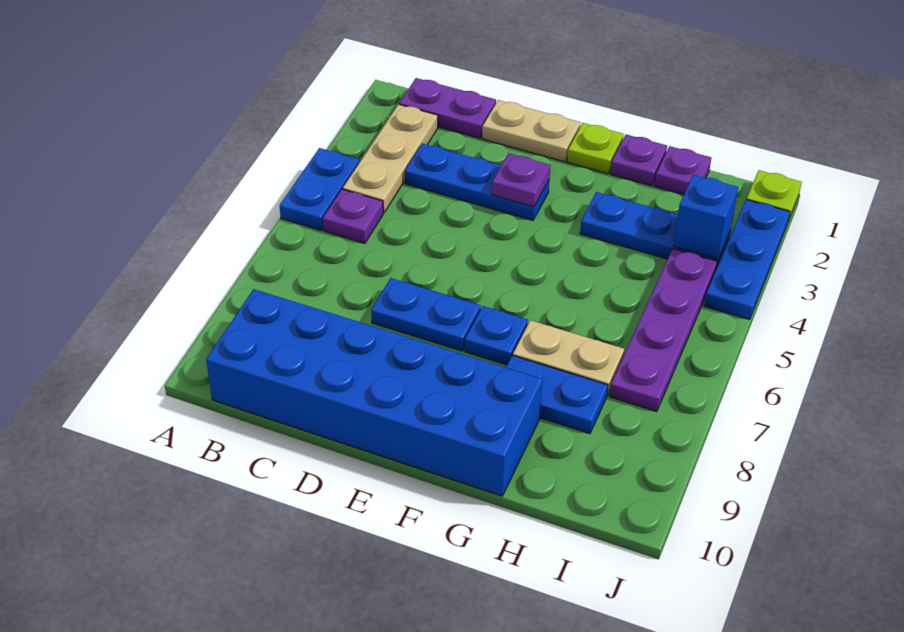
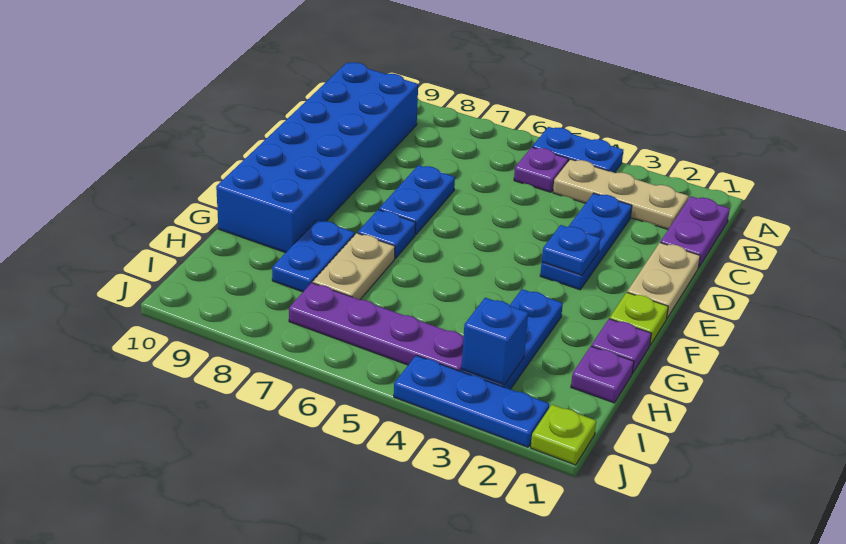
purple plate E3 level 2 -> blue plate E3 level 2

